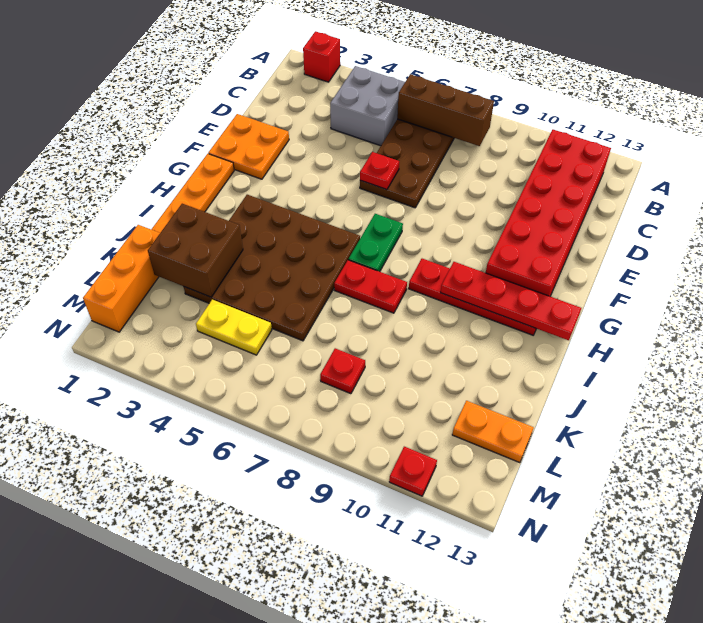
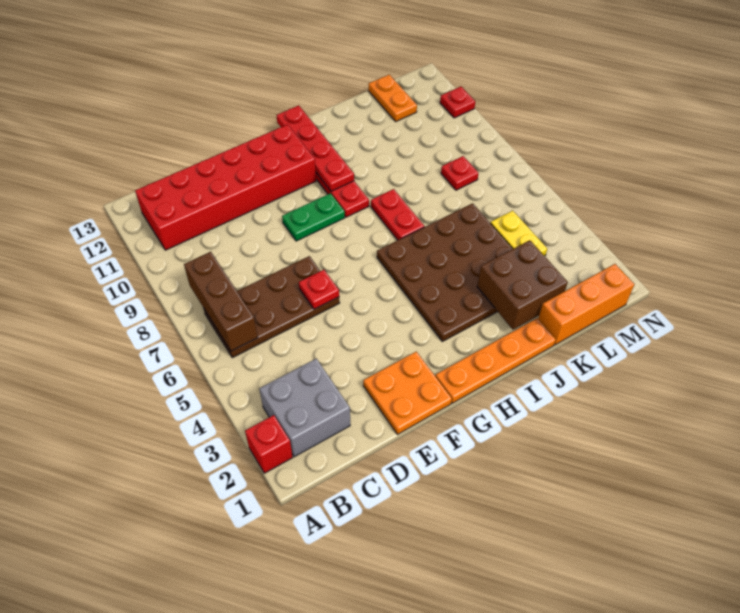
grey brick B4:C5 level 1 -> grey brick B2:C3 level 1
green plate G7:H7 level 1 -> green plate F9:G9 level 1

